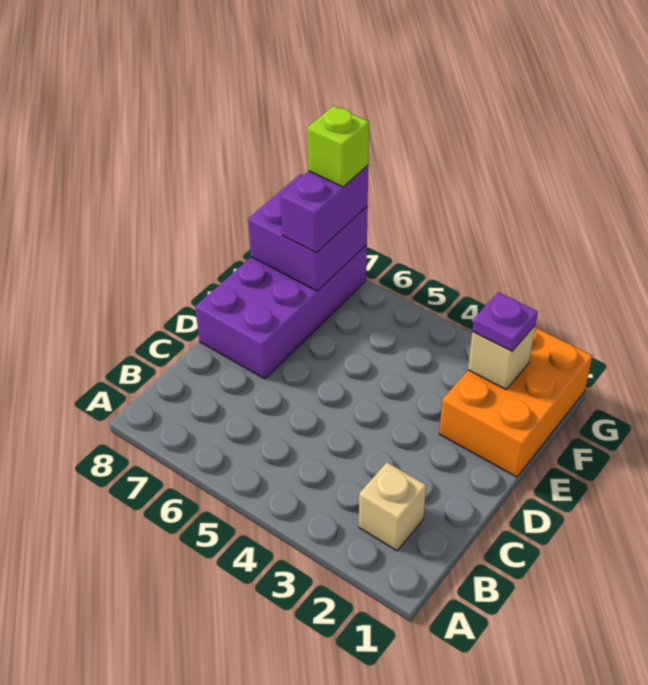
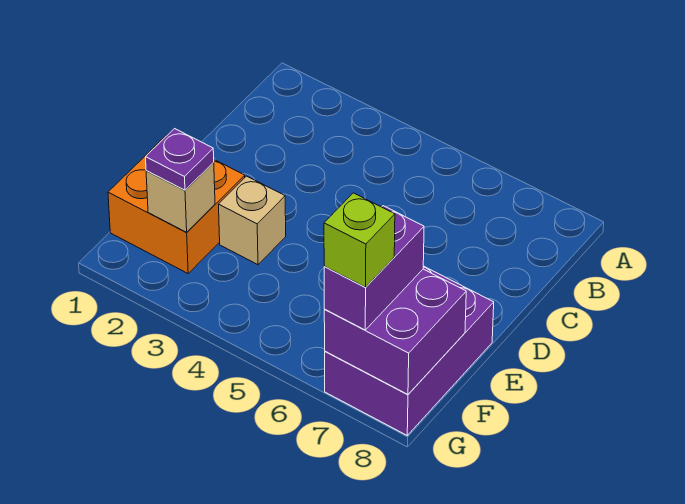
tan brick B2 level 1 -> tan brick E3 level 1
purple brick D7:G8 level 1 -> purple brick E7:G8 level 1
orange brick E1:G2 level 1 -> orange brick E1:F2 level 1

